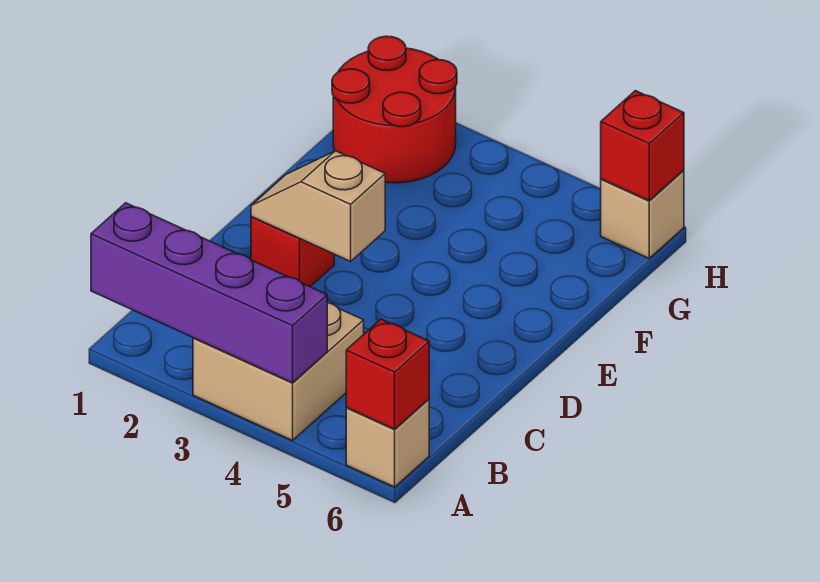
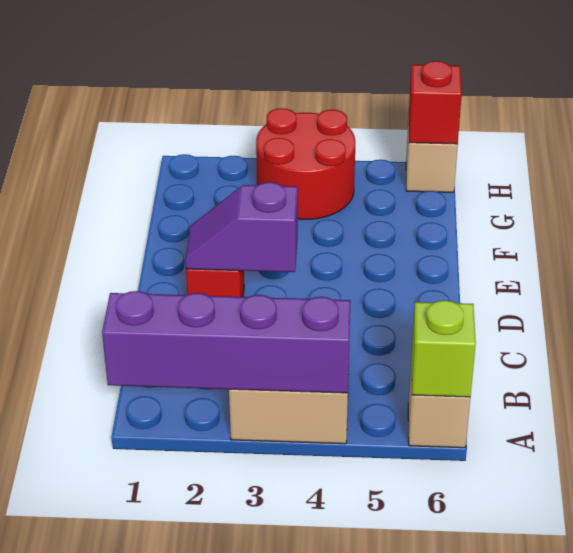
red brick A6 level 2 -> lime brick A6 level 2
tan slope D2:D3 level 2 top 3 -> purple slope D2:D3 level 2 top 3
red round brick G1:H2 level 1 -> red round brick G3:H4 level 1

